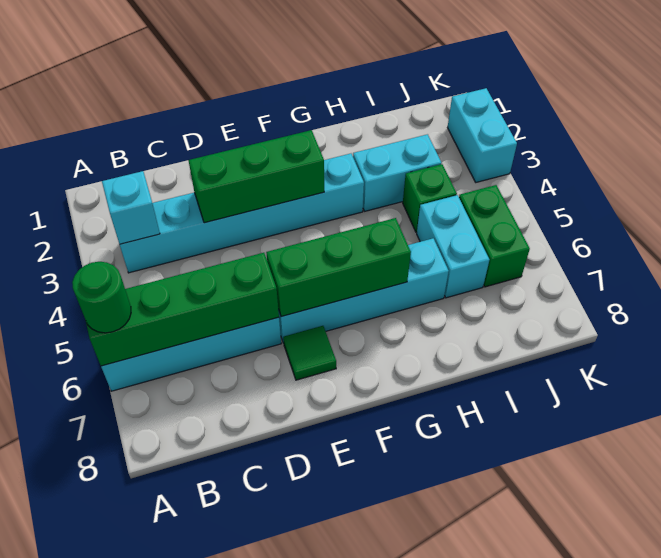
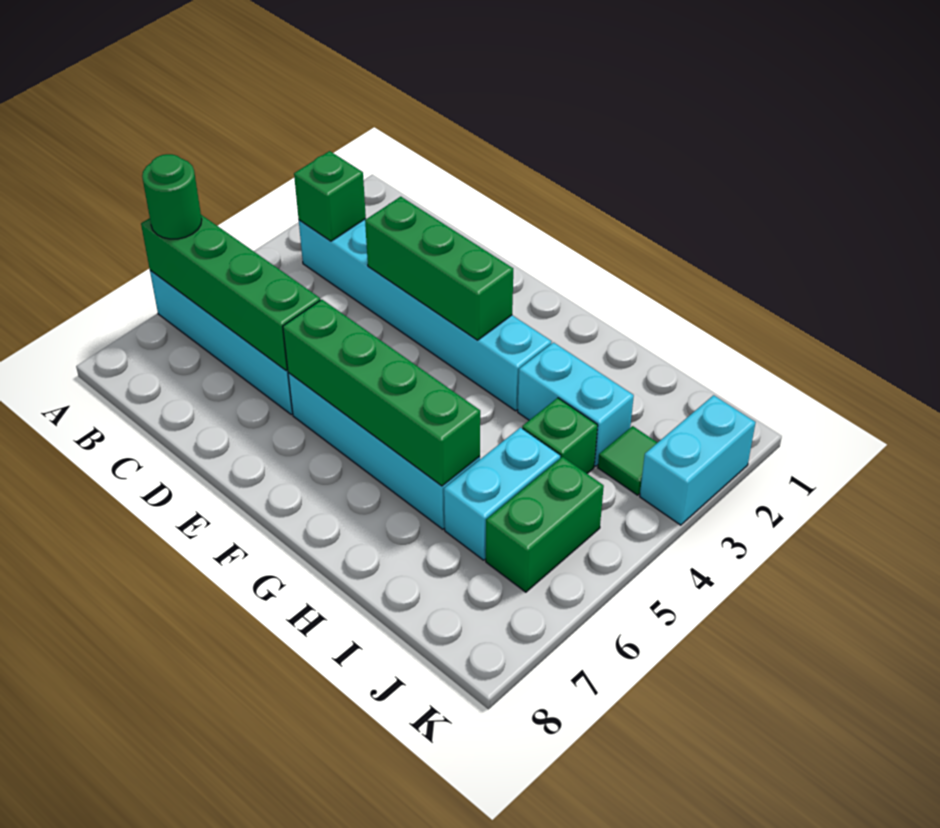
cyan brick B3 level 2 -> green brick B3 level 2
green brick E6:G6 level 2 -> green brick E6:H6 level 2
green tile E7 level 1 -> green tile J3 level 1

